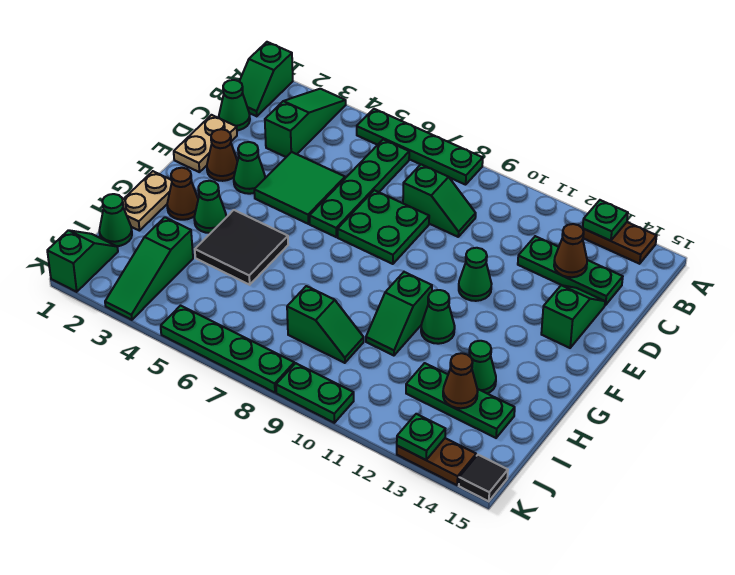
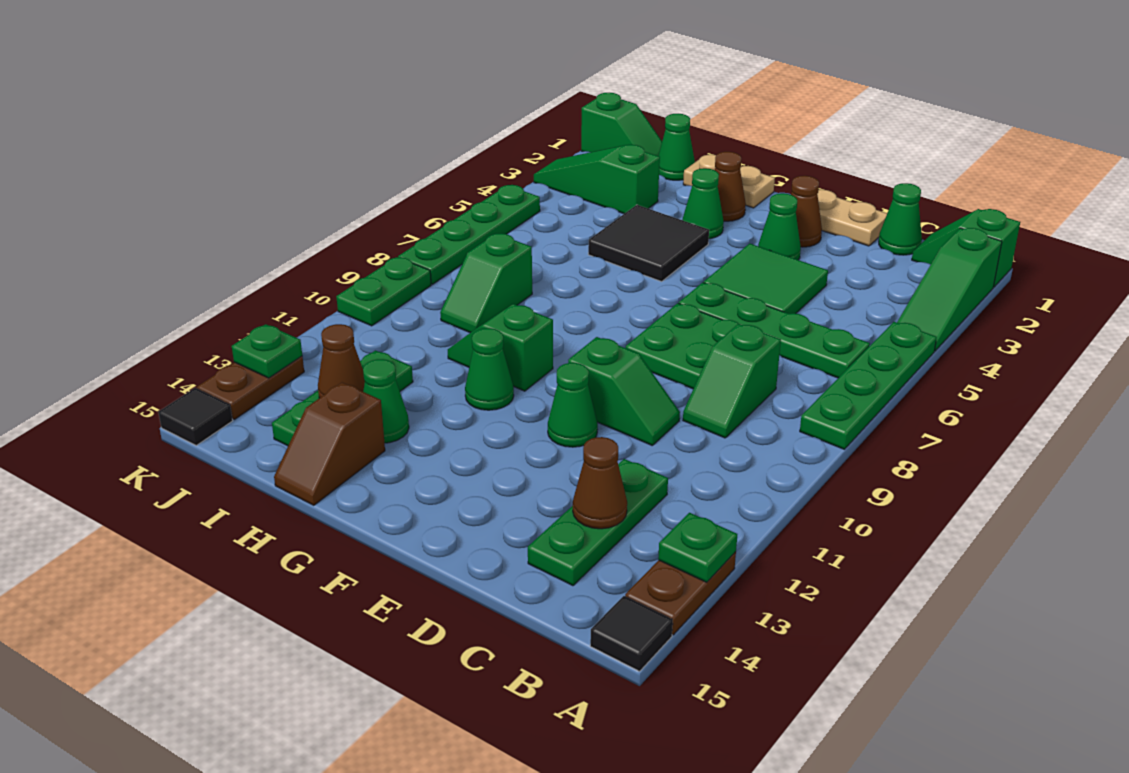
green slope A3:C3 level 1 top C -> green slope A2:A4 level 1 top 2
none -> black tile A15 level 1
green slope D14:E14 level 1 top E -> green slope D10:E10 level 1 top E
none -> brown slope H14:H15 level 1 top 14

